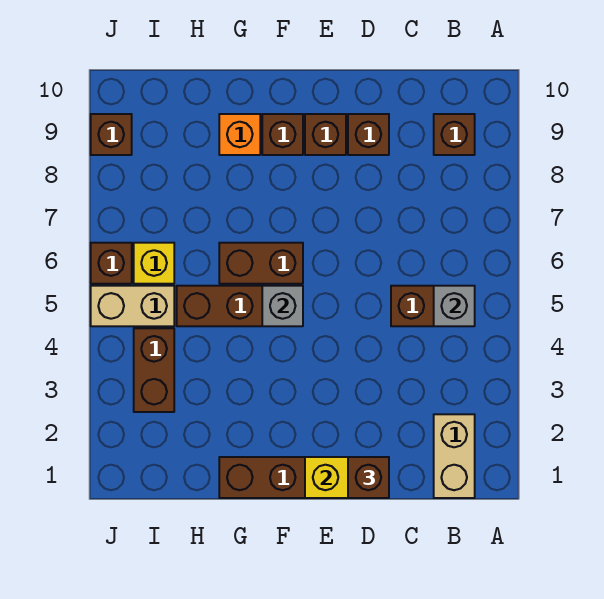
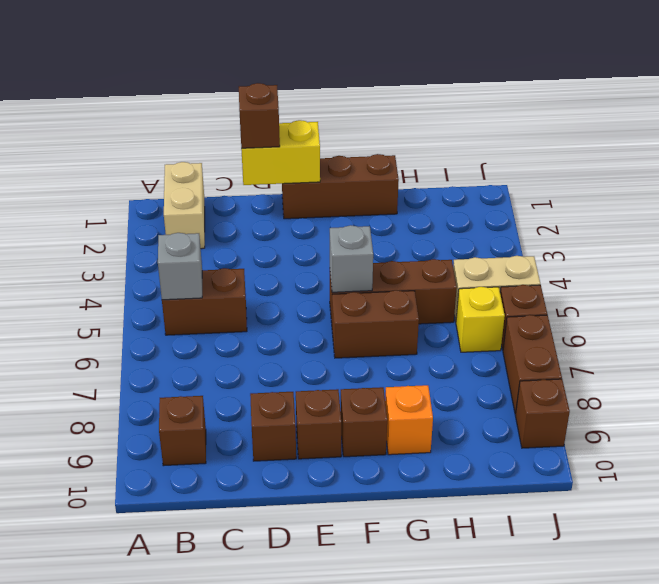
brown brick I3:I4 level 1 -> brown brick J7:J8 level 1

